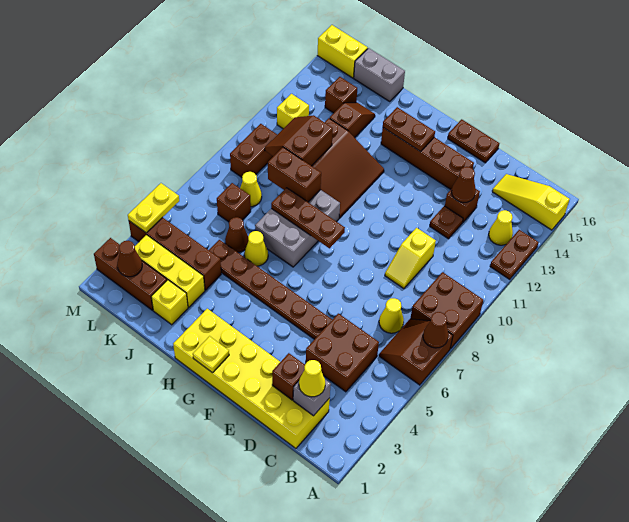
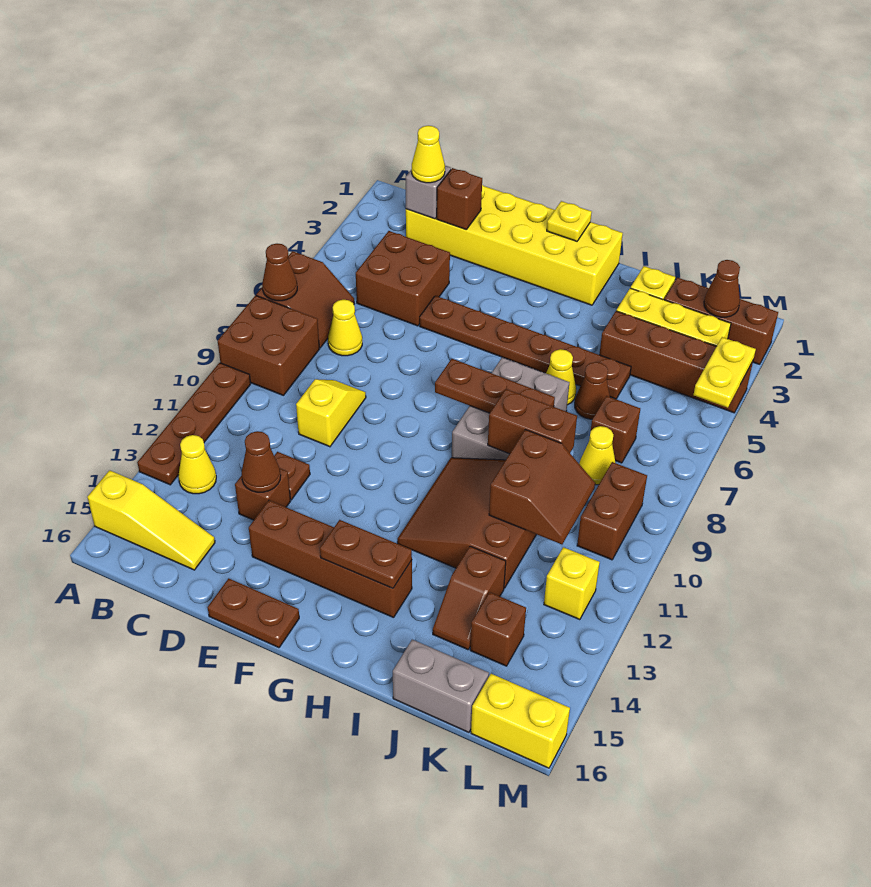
brown plate A12:A13 level 1 -> brown plate A10:A13 level 1

